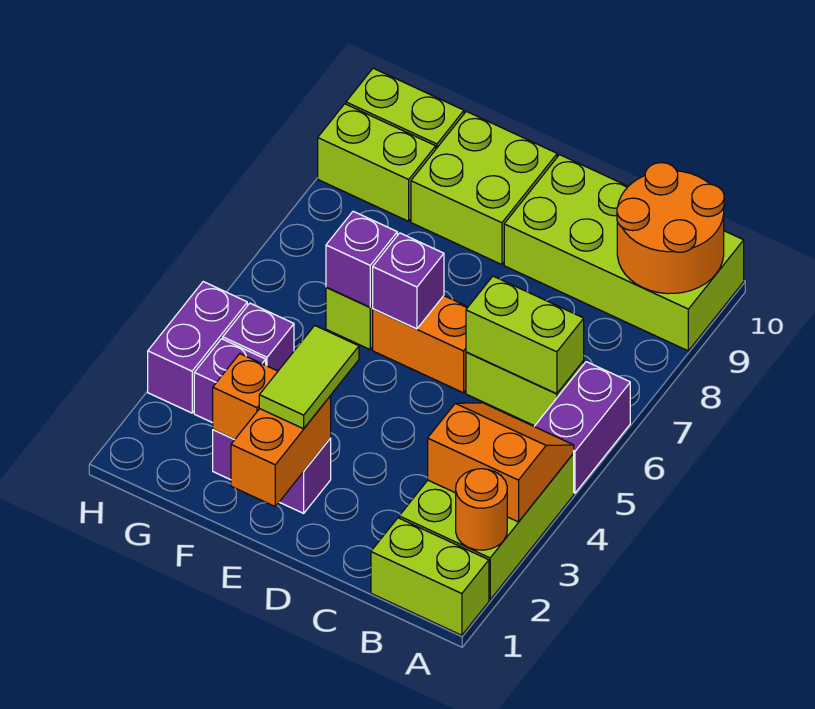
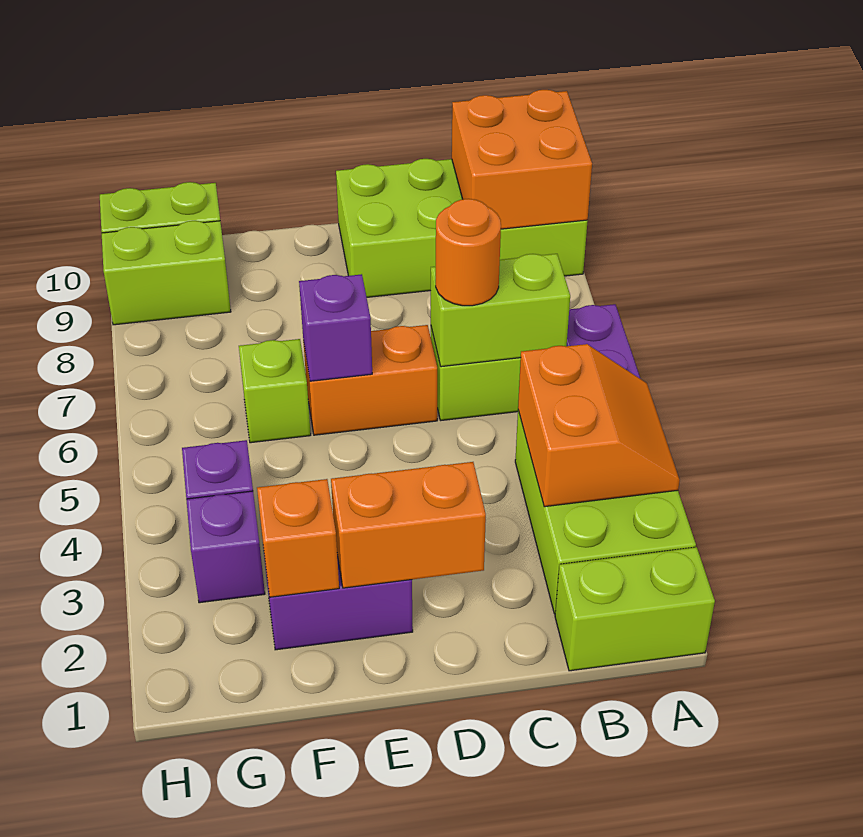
orange round brick A2 level 2 -> orange round brick C6 level 3
orange slope A3:B4 level 2 top 3 -> orange slope A3:B4 level 2 top B
orange round brick A9:B10 level 2 -> orange brick A9:B10 level 2
orange brick E1:E2 level 2 -> orange brick D2:E2 level 2
lime tile E2:E3 level 3 -> none
lime brick E9:F10 level 1 -> none
purple brick F6 level 2 -> none
purple brick H3:H4 level 1 -> none

